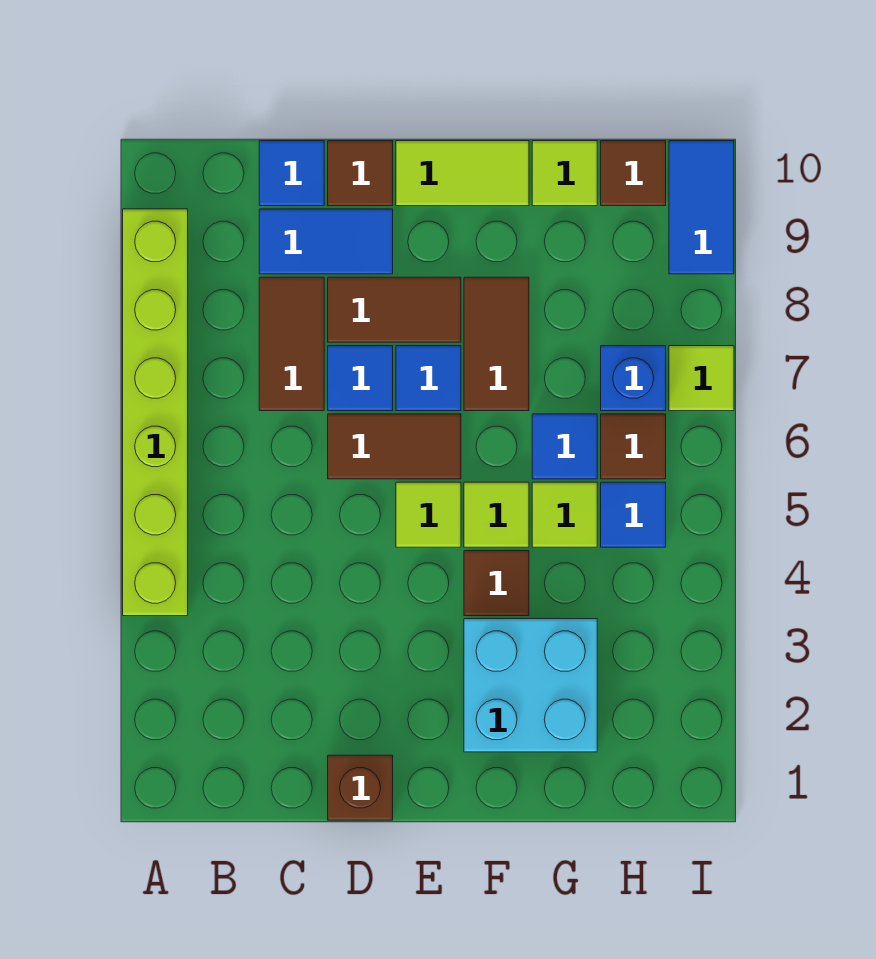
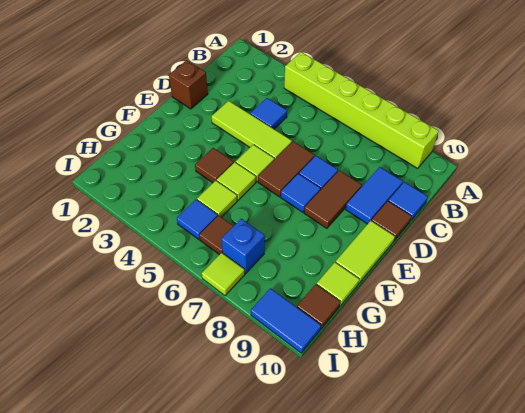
brown tile C7:C8 level 1 -> none
none -> lime tile D3:D5 level 1
cyan brick F2:G3 level 1 -> none
brown tile F7:F8 level 1 -> none
blue tile G6 level 1 -> blue tile C4 level 1

